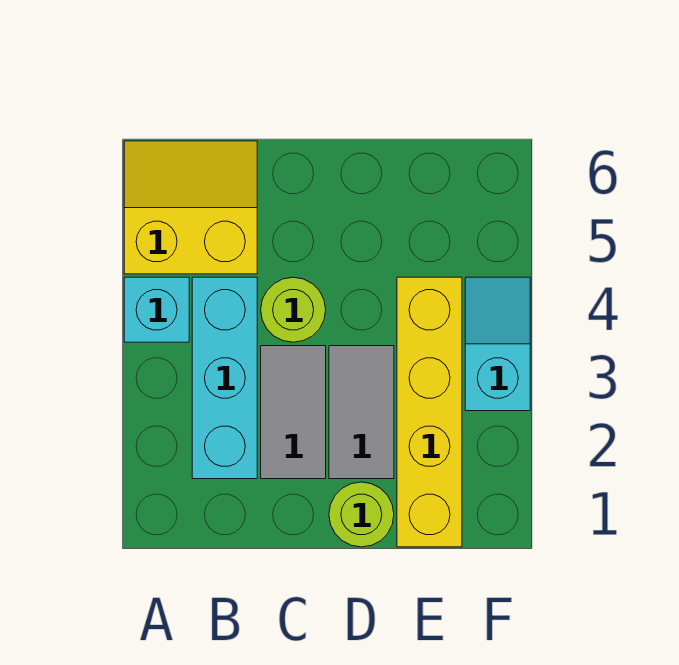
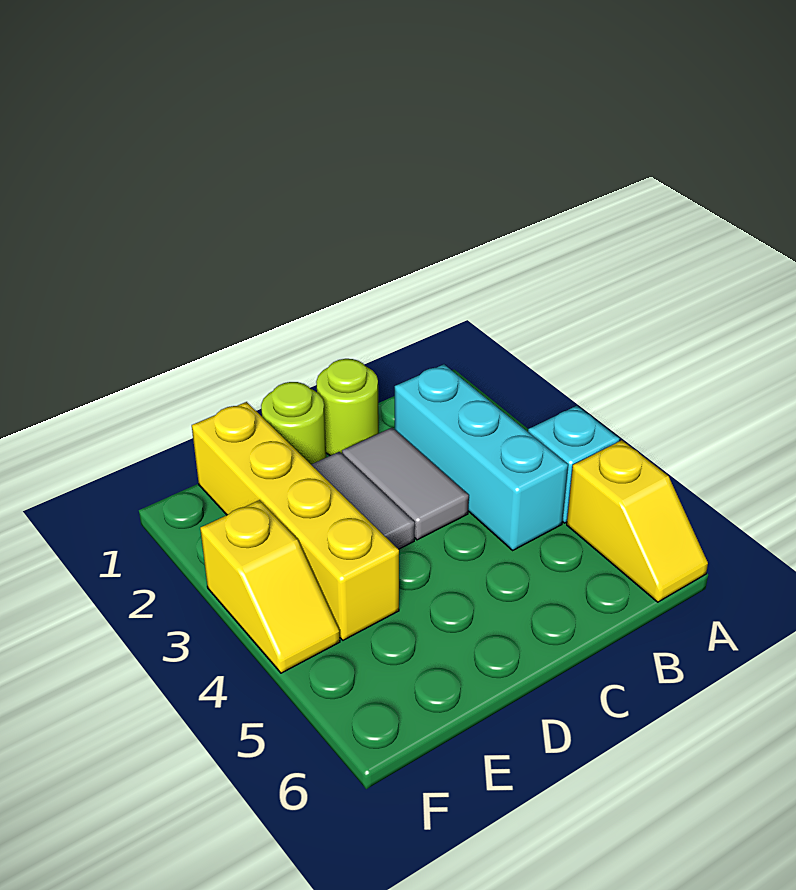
yellow slope A5:B6 level 1 top 5 -> yellow slope A5:A6 level 1 top 5
lime round brick C4 level 1 -> lime round brick C1 level 1
cyan slope F3:F4 level 1 top 3 -> yellow slope F3:F4 level 1 top 3

